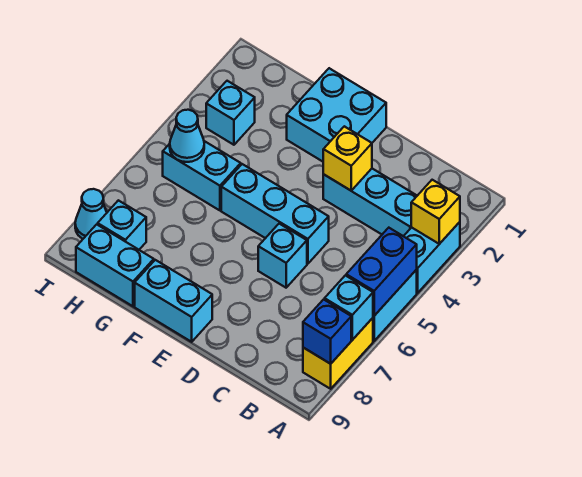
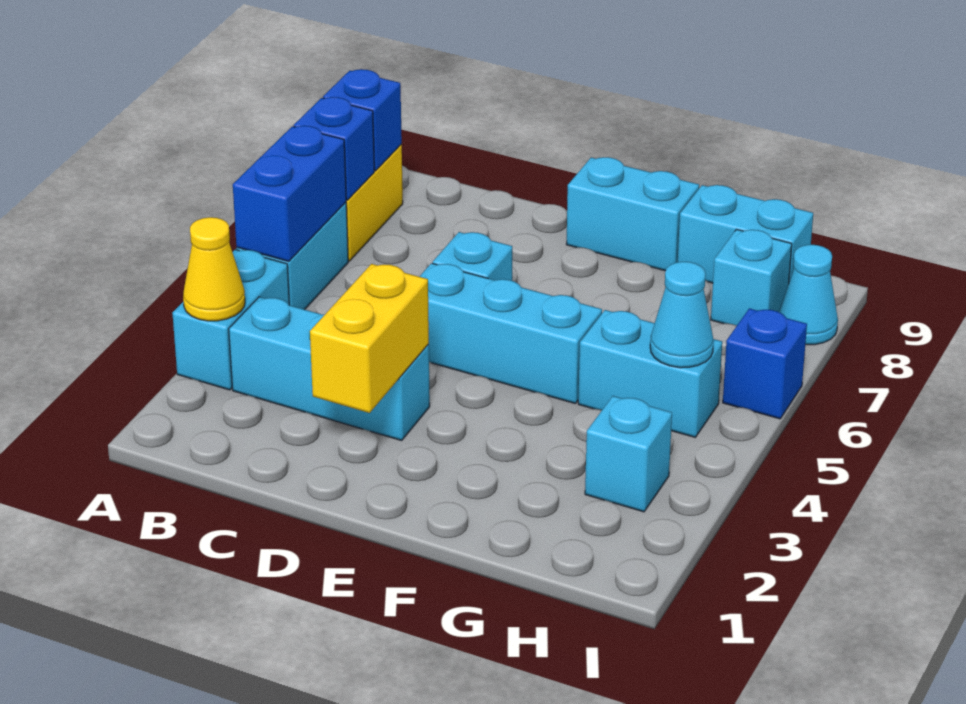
yellow brick A3 level 2 -> yellow cone A3 level 2
cyan brick A7 level 2 -> blue brick A7 level 2
yellow brick D3 level 2 -> yellow brick D2:D3 level 2
cyan brick E1:F2 level 1 -> none
none -> blue brick I6 level 1

